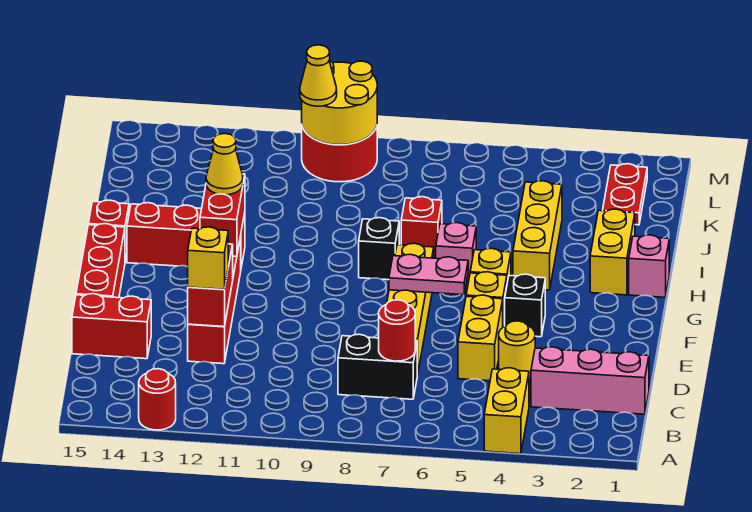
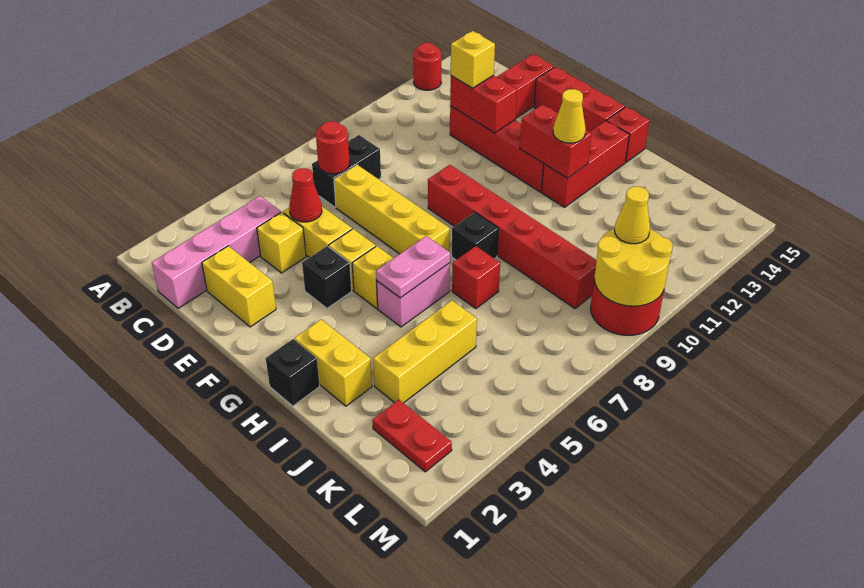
yellow brick A4:B4 level 1 -> yellow brick D2:E2 level 1
pink brick C1:C3 level 1 -> pink brick C1:C4 level 1
yellow round brick D4 level 1 -> yellow brick D4 level 1
none -> red cone D5 level 2
pink plate F6:F7 level 2 -> pink plate H5:H6 level 2
none -> red brick F9:K9 level 1
pink brick H1 level 1 -> black brick H1 level 1
yellow brick H4:J4 level 1 -> yellow brick J3:J5 level 1
pink brick H6 level 1 -> pink brick H5:H6 level 1

